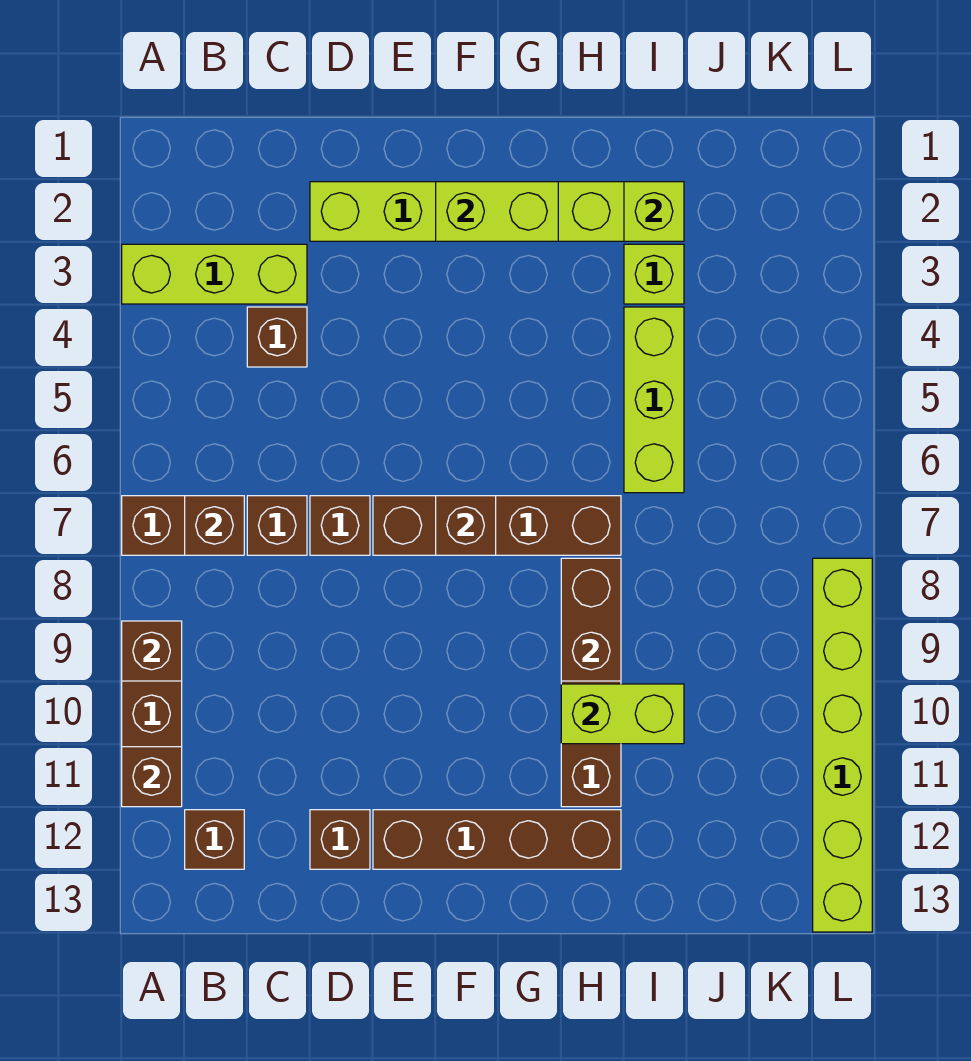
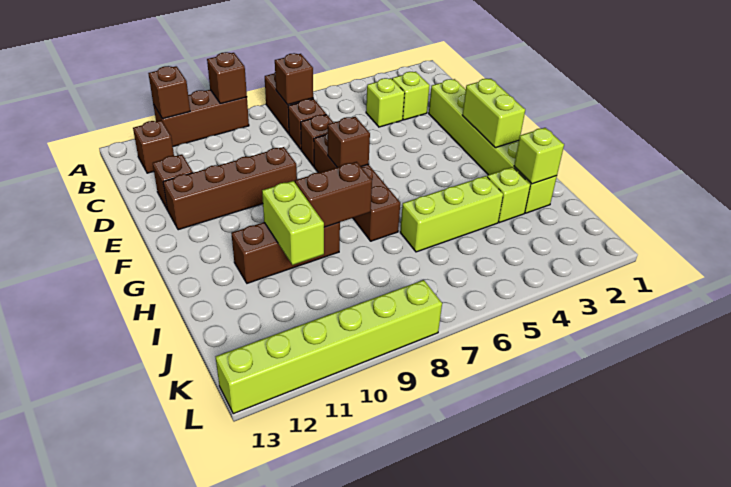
lime brick A3:C3 level 1 -> lime brick C3 level 1
brown brick C4 level 1 -> lime brick C4 level 1
brown brick E12:H12 level 1 -> brown brick E9:E12 level 1

